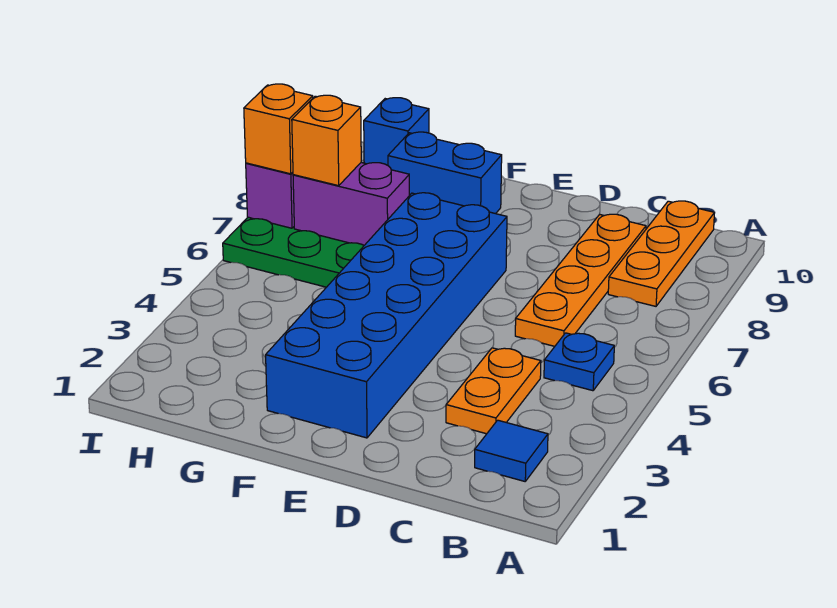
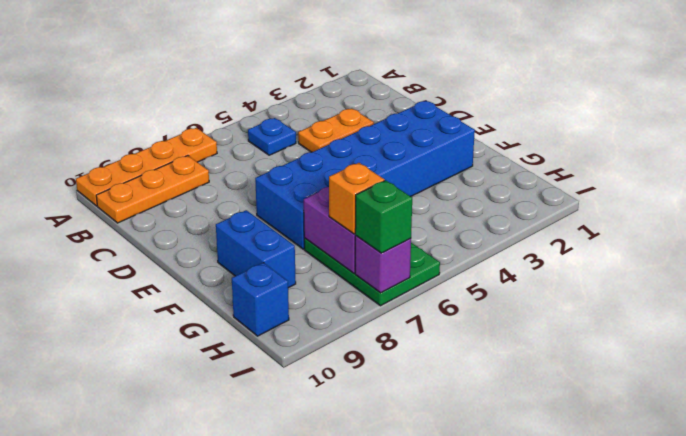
blue tile B2 level 1 -> none
orange plate C6:C9 level 1 -> orange plate A7:A10 level 1
orange brick I7 level 3 -> green brick I7 level 3

